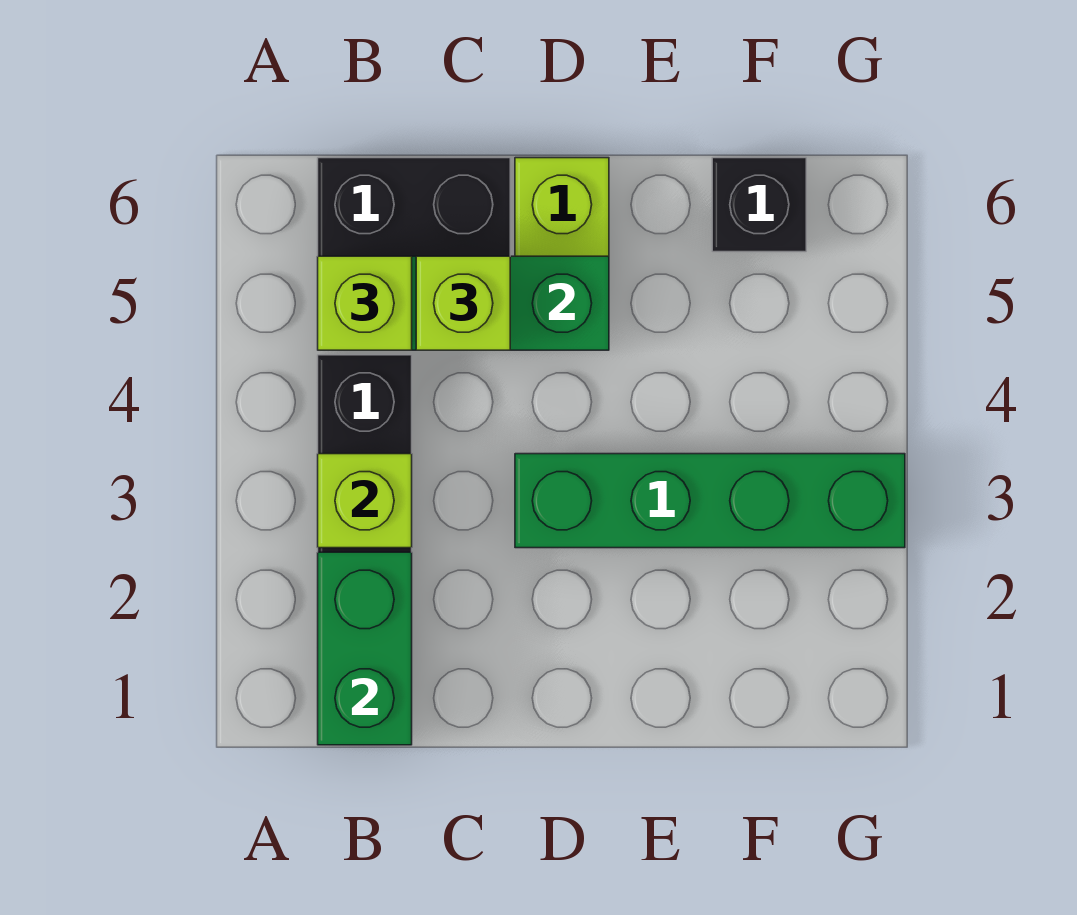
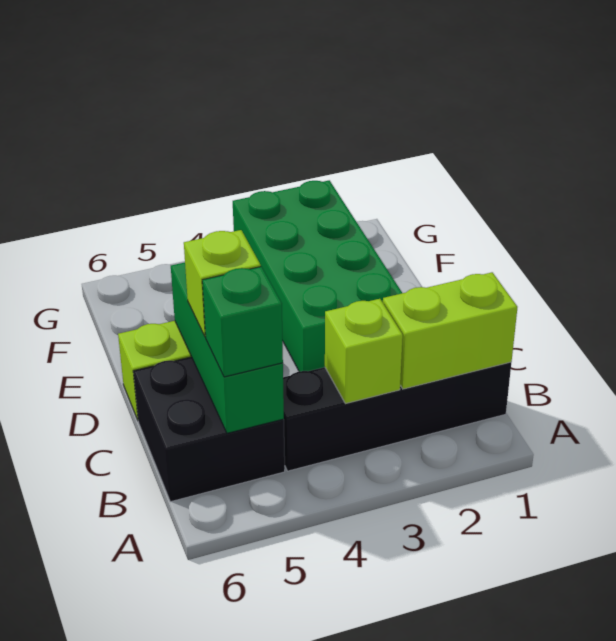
green brick B1:B2 level 2 -> lime brick B1:B2 level 2
lime brick B5 level 3 -> green brick B5 level 3
green brick D3:G3 level 1 -> green brick D2:G3 level 1
black brick F6 level 1 -> none

